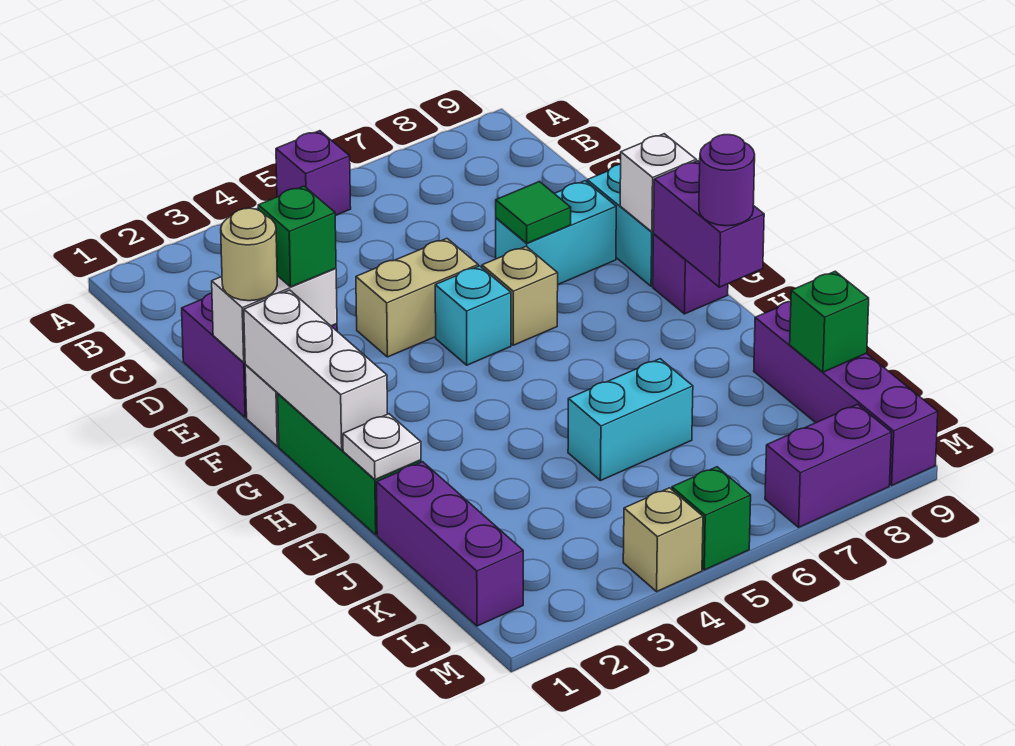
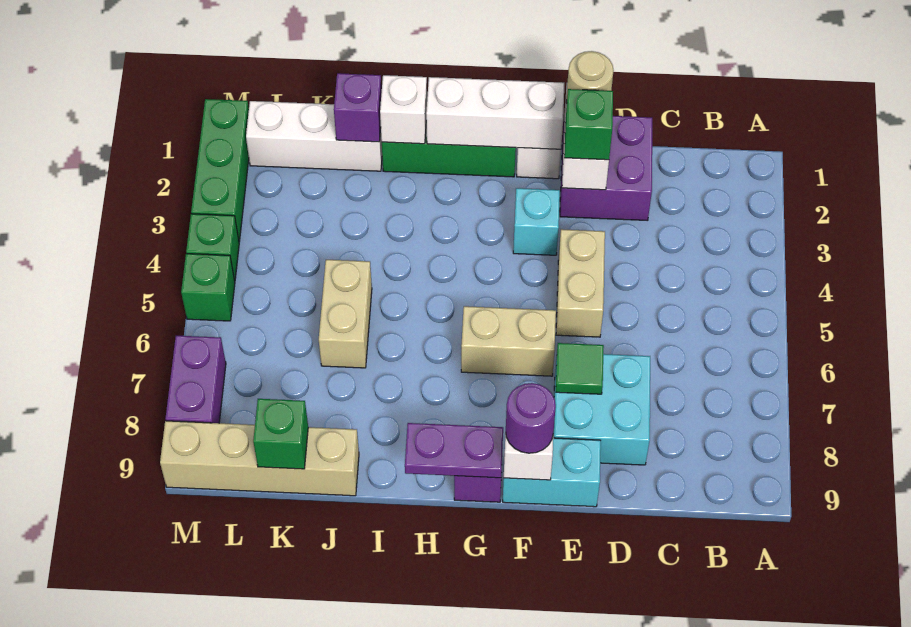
purple brick A5 level 1 -> purple brick J1 level 2
cyan brick E7:E8 level 1 -> cyan brick D7:E8 level 1
cyan brick F5 level 1 -> cyan brick F3 level 1
tan brick F6 level 1 -> tan brick F6:G6 level 1
purple brick G9:H9 level 2 -> purple plate G9:H9 level 2
purple round brick H9 level 3 -> purple round brick F9 level 3
white plate I1 level 2 -> white brick I1 level 2
purple brick J1:L1 level 1 -> white brick J1:L1 level 1
cyan brick J5:J6 level 1 -> tan brick J5:J6 level 1
purple brick J9:M9 level 1 -> tan brick J9:M9 level 1
none -> green brick M1:M3 level 1
tan brick M4 level 1 -> green brick M4 level 1

